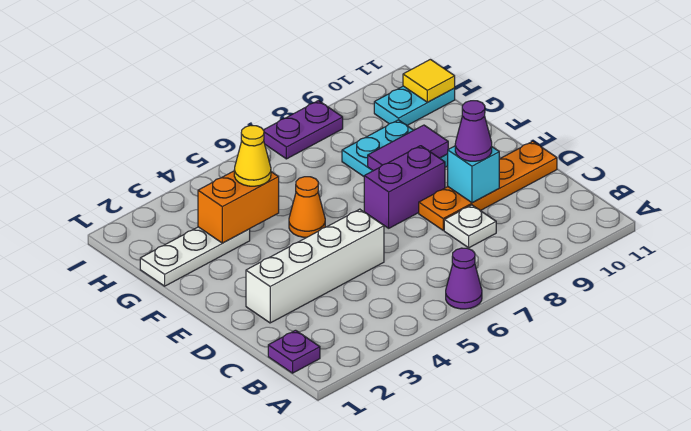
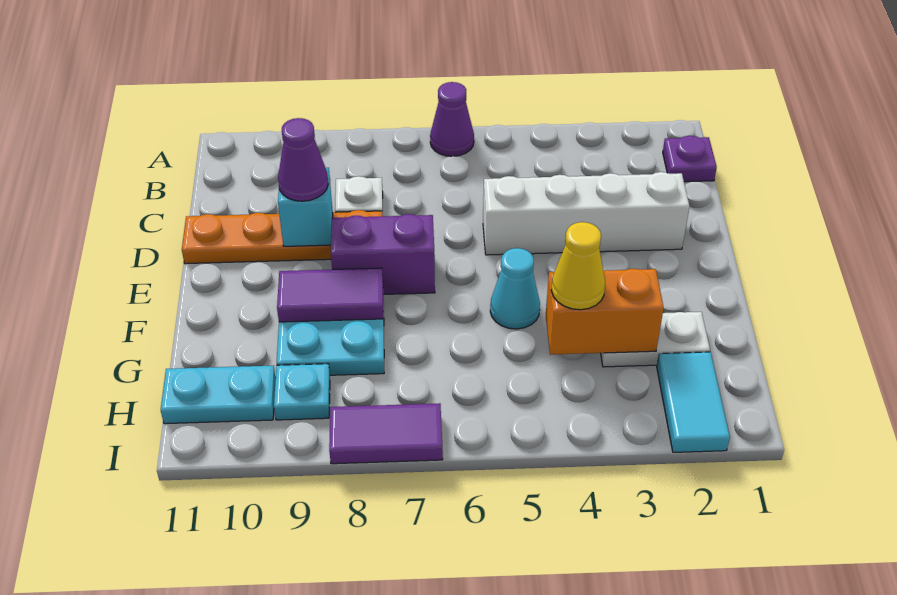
orange cone F5 level 1 -> cyan cone F5 level 1
white plate G1:G3 level 1 -> white plate G2:G3 level 1
none -> cyan tile H2:I2 level 1
none -> cyan plate H9 level 1
yellow tile H11 level 2 -> none
purple plate I7:I8 level 1 -> purple tile I7:I8 level 1

